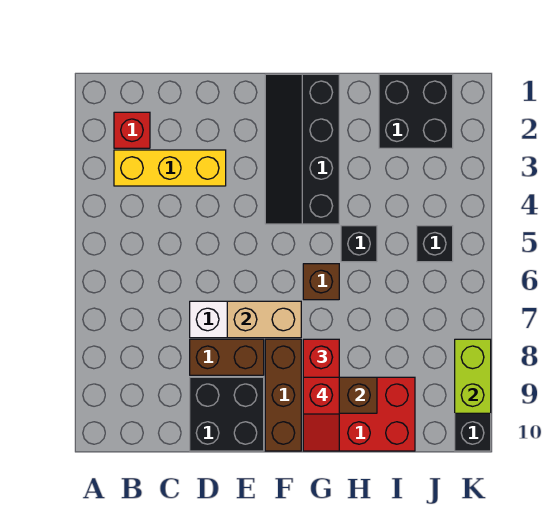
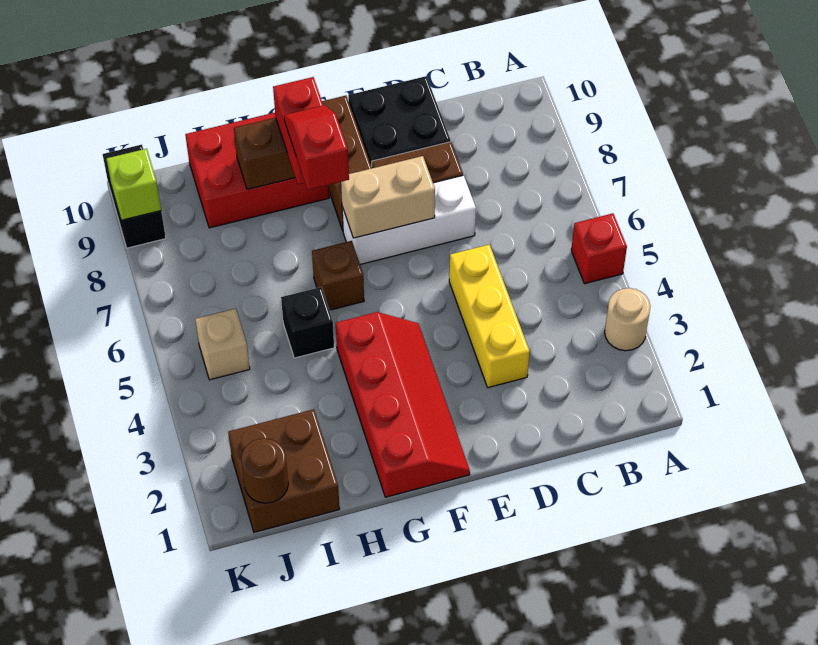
none -> tan round brick A3 level 1
red brick B2 level 1 -> red brick A5 level 1
yellow brick B3:D3 level 1 -> yellow brick D3:D5 level 1
black slope F1:G4 level 1 top G -> red slope F1:G4 level 1 top G
red slope G9:G10 level 4 top 9 -> red slope G7:G8 level 4 top 7
black brick I1:J2 level 1 -> brown brick I1:J2 level 1
none -> brown round brick J1 level 2
black brick J5 level 1 -> tan brick J5 level 1
lime brick K8:K9 level 2 -> lime brick K9 level 2

